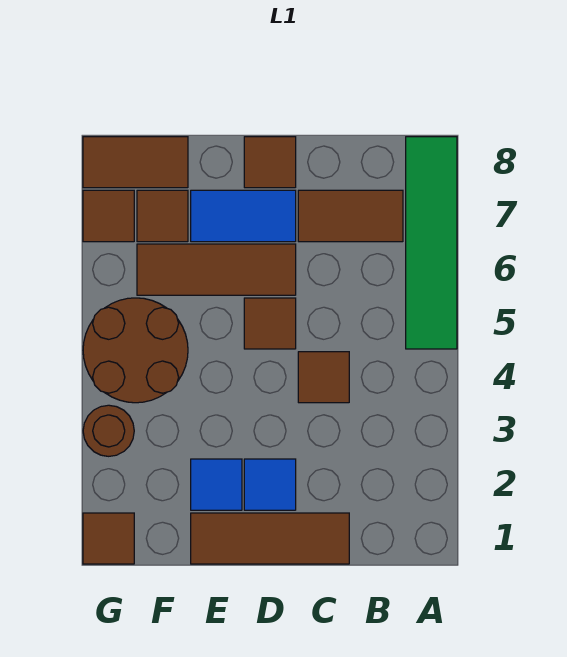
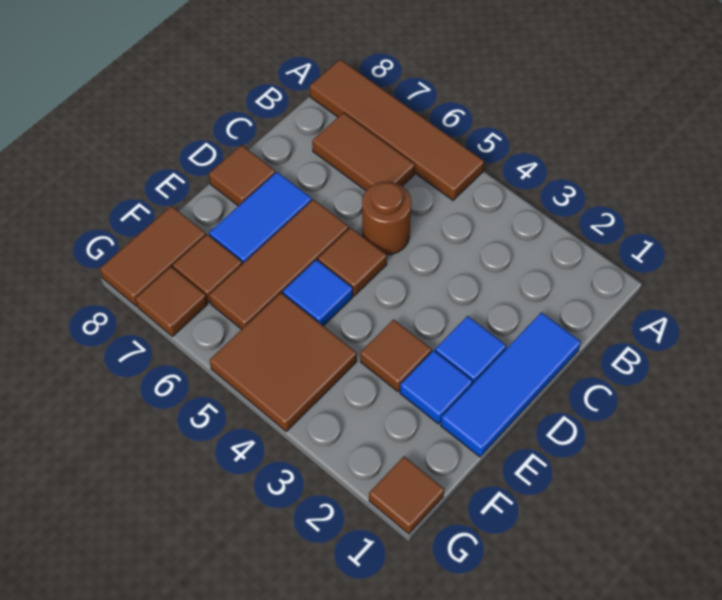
green tile A5:A8 level 1 -> brown tile A5:A8 level 1
brown tile B7:C7 level 1 -> brown tile B6:B7 level 1
brown tile C1:E1 level 1 -> blue tile C1:E1 level 1
brown tile C4 level 1 -> brown tile E3 level 1
none -> blue tile E5 level 1
brown round brick F4:G5 level 1 -> brown tile F4:G5 level 1
brown round brick G3 level 1 -> brown round brick C5 level 1

